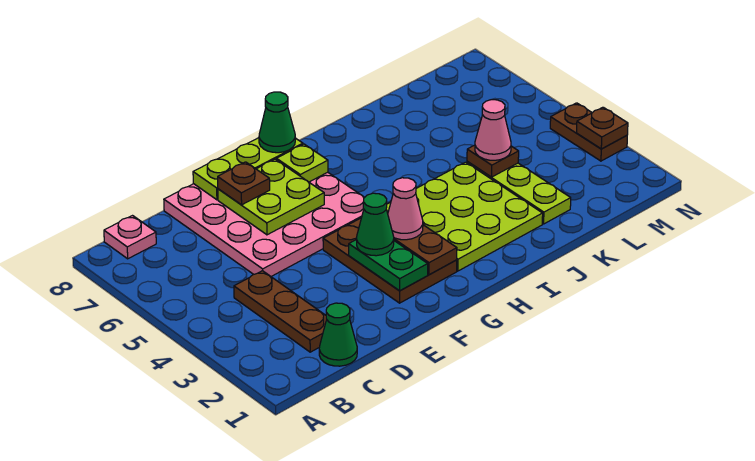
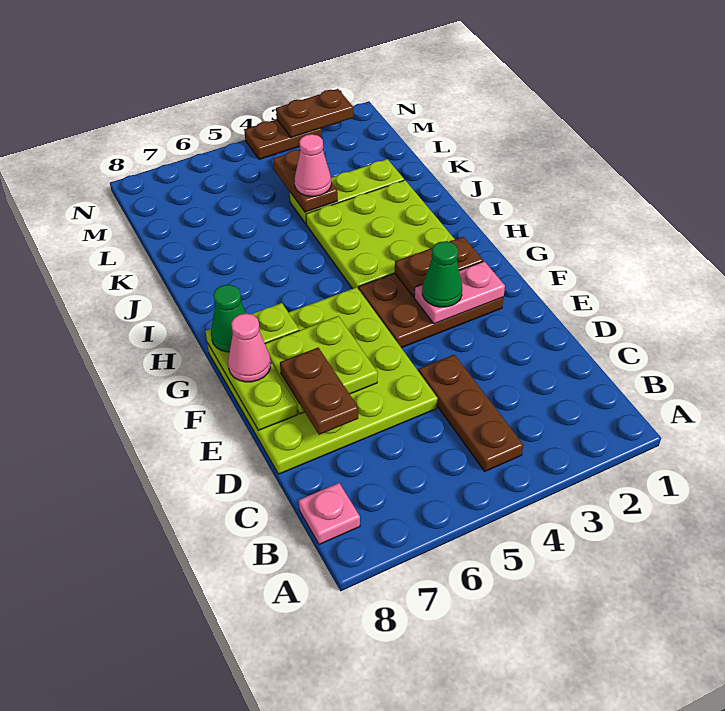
green cone C1 level 1 -> none
brown plate C2:C4 level 1 -> brown plate B4:D4 level 1
pink plate D5:G8 level 1 -> lime plate D5:G8 level 1
brown plate E7 level 3 -> brown plate D7:E7 level 3
green plate F2:F3 level 2 -> pink plate F2:F3 level 2
pink cone G3 level 3 -> pink cone F8 level 3
brown plate K4 level 2 -> brown plate K4:L4 level 2
brown plate N3 level 2 -> brown plate N2:N3 level 2

